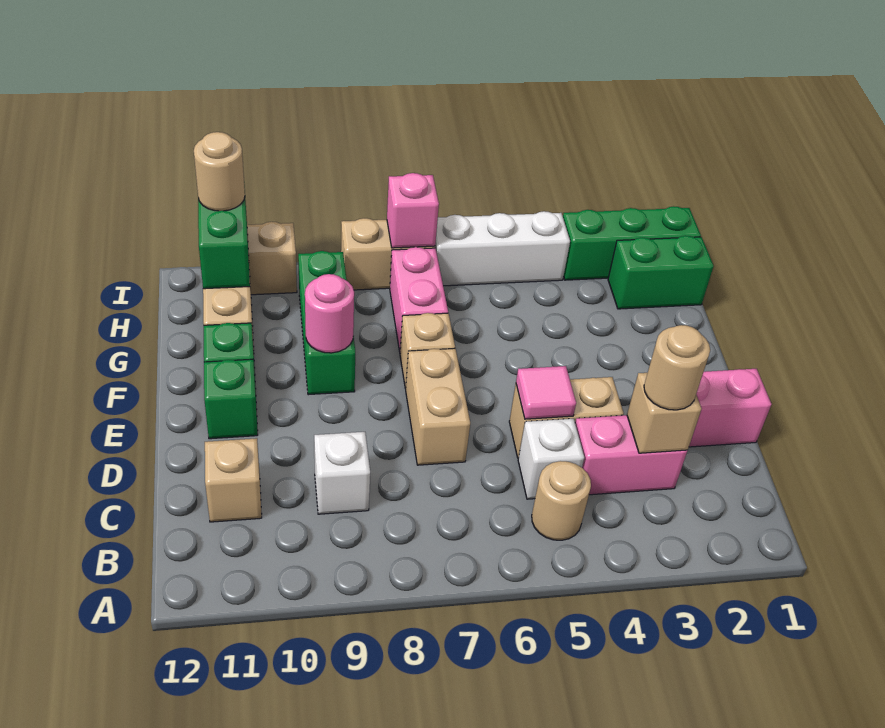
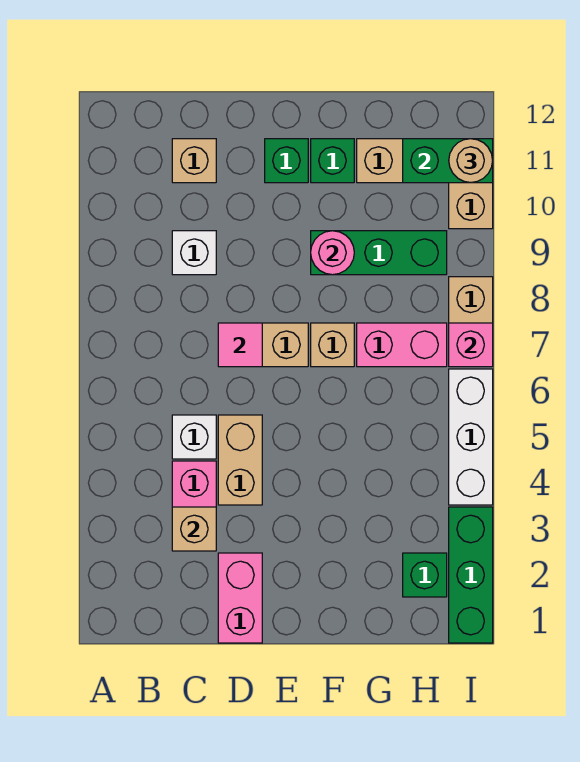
tan round brick B5 level 1 -> none
tan round brick C3 level 3 -> none
pink tile D5 level 2 -> pink tile D7 level 2
green brick H1:H2 level 1 -> green brick H2 level 1

